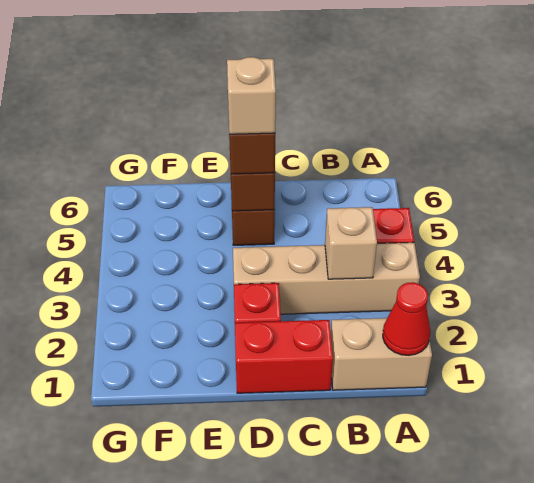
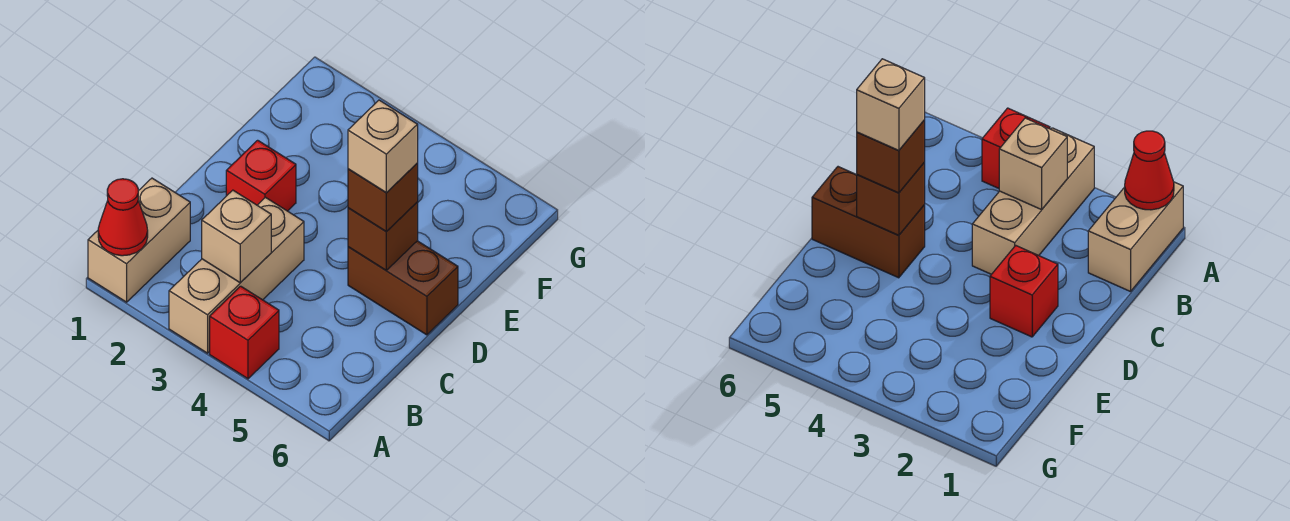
tan brick A3:D3 level 1 -> tan brick A3:C3 level 1
red brick C1:D1 level 1 -> none

